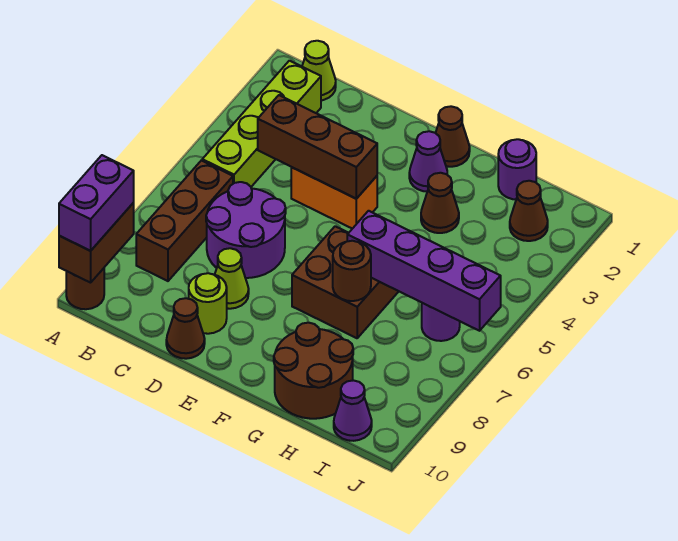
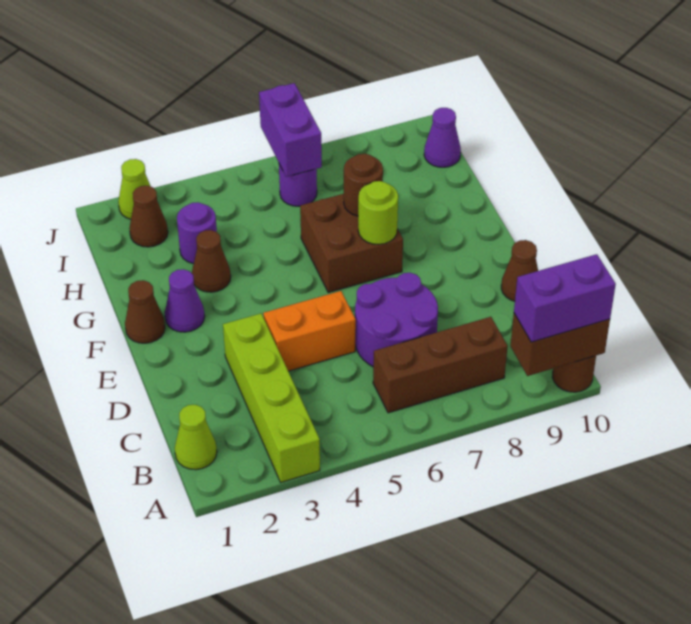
lime brick B2:B5 level 1 -> lime brick A3:D3 level 1
brown brick C4:E4 level 2 -> none
orange brick D4:E4 level 1 -> orange brick D4:D5 level 1
lime cone D8 level 1 -> lime cone J2 level 1
lime round brick D9 level 1 -> lime round brick F7 level 2
purple brick G6:J6 level 2 -> purple brick I6:J6 level 2
brown round brick G9:H10 level 1 -> none
purple round brick H1 level 1 -> purple round brick H3 level 1

